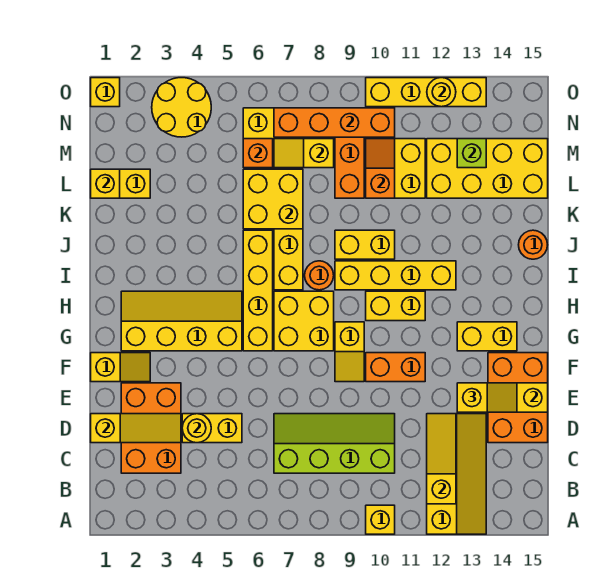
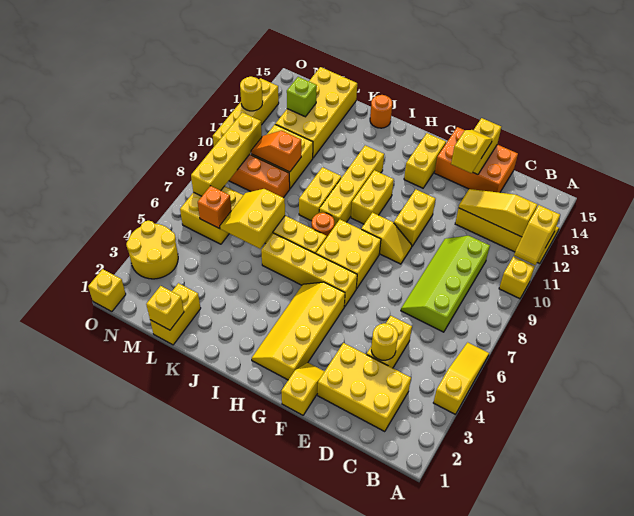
orange brick C2:E3 level 1 -> yellow brick C2:E3 level 1
yellow slope D1:D3 level 2 top 1 -> yellow slope A4:A6 level 1 top 4
orange brick F10:F11 level 1 -> yellow brick F10:F11 level 1
yellow brick K6:L7 level 2 -> yellow slope K6:L7 level 2 top K
yellow slope M7:M8 level 2 top 8 -> yellow slope A11:A12 level 2 top 12
orange brick N7:N10 level 2 -> yellow brick N7:N10 level 2

